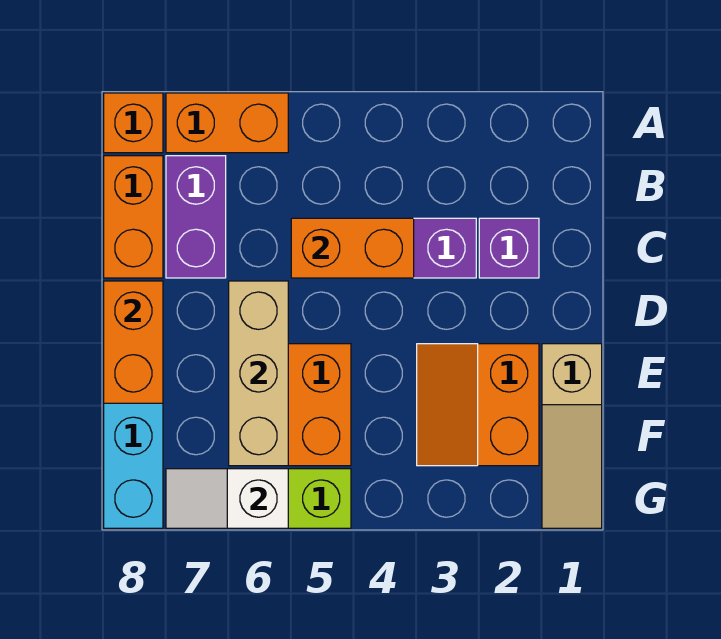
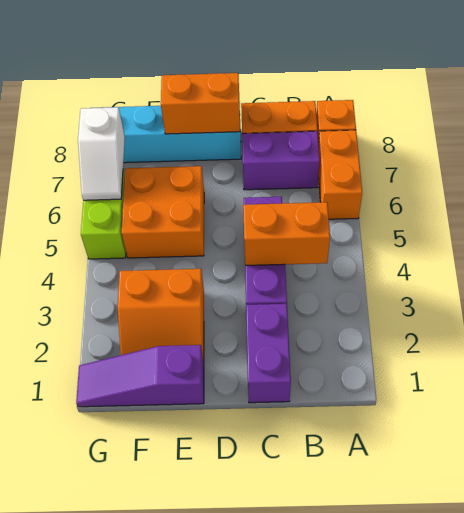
purple brick C2 level 1 -> purple brick C1:C2 level 1
orange brick C4:C5 level 2 -> orange brick B4:C4 level 2
tan brick D6:F6 level 2 -> none
tan slope E1:G1 level 1 top E -> purple slope E1:G1 level 1 top E
orange slope E2:F3 level 1 top 2 -> orange slope E2:F3 level 1 top 3
white slope G6:G7 level 2 top 6 -> white slope G6:G7 level 2 top 7

